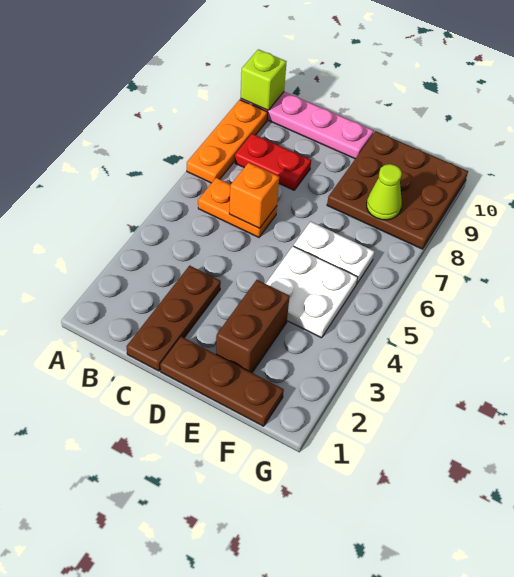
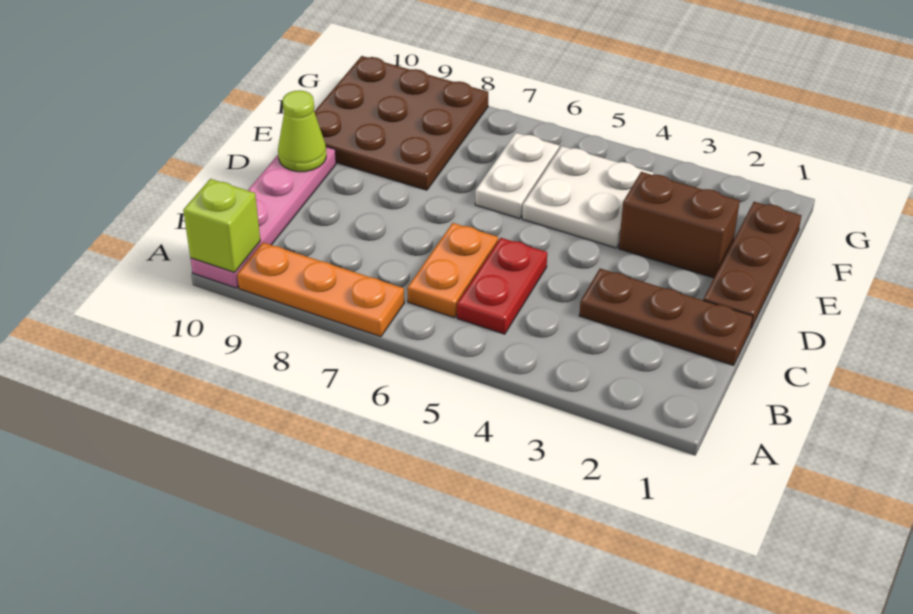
red plate B8:C8 level 1 -> red plate B5:C5 level 1
orange brick C6 level 2 -> none
lime cone F8 level 2 -> lime cone D10 level 2

